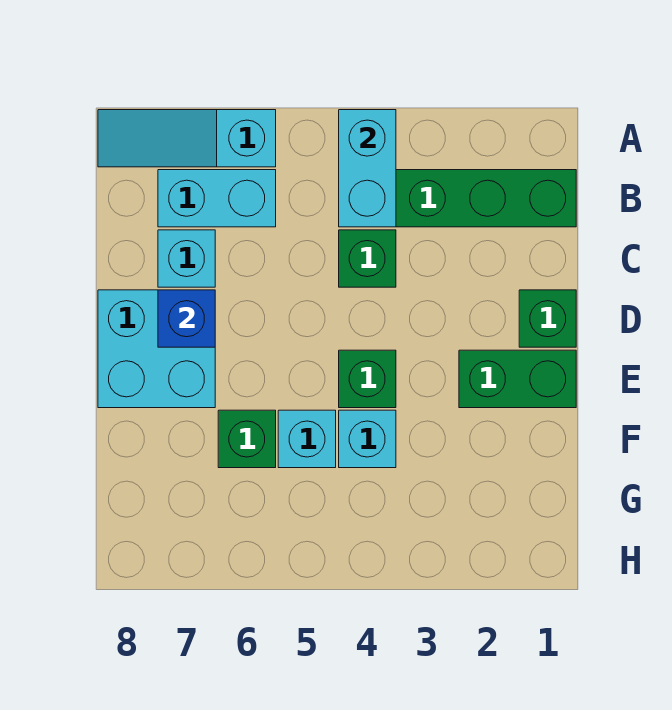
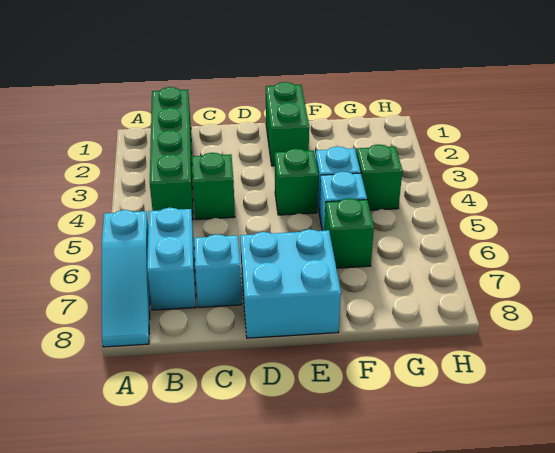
cyan brick A4:B4 level 2 -> none
green brick D1 level 1 -> green brick G4 level 1
blue brick D7 level 2 -> none

